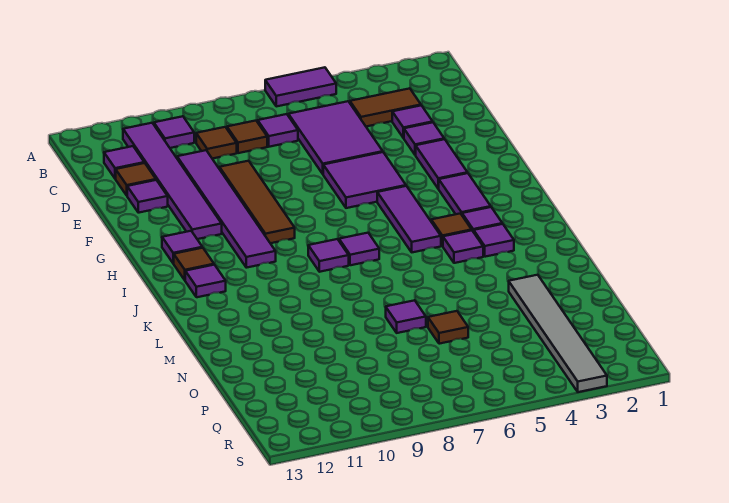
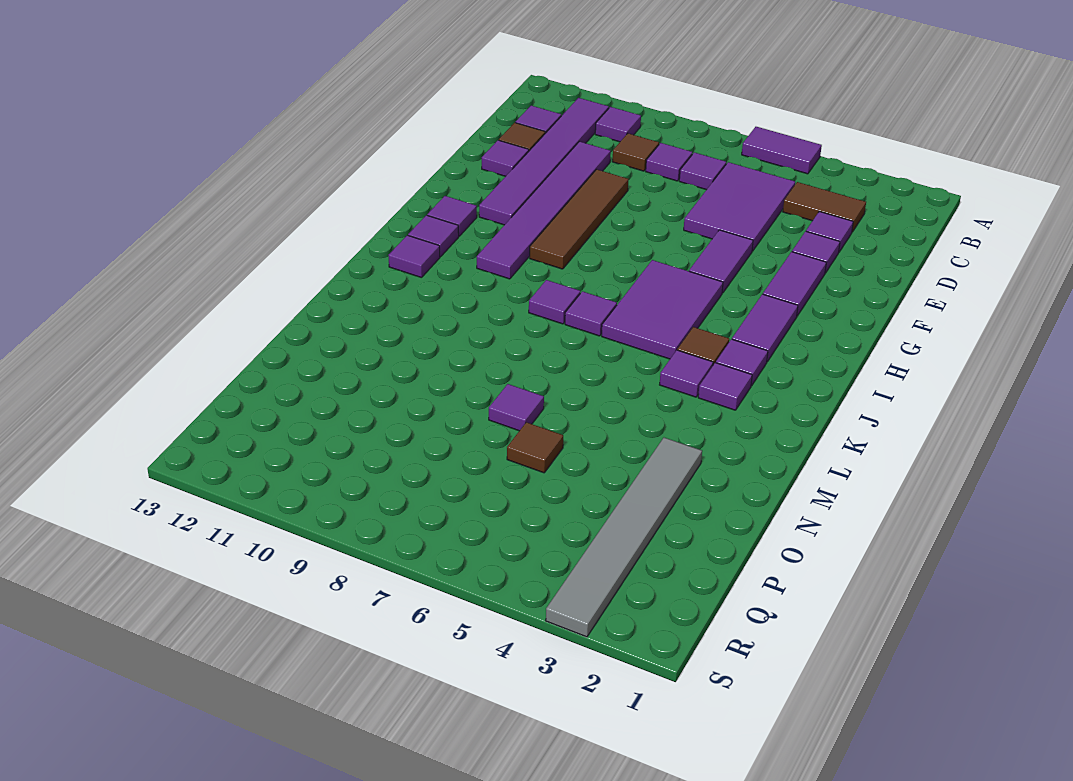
brown tile C8 level 1 -> purple tile C8 level 1
purple tile F5:G6 level 1 -> purple tile F5:G5 level 1
purple tile H5:J5 level 1 -> purple tile H5:J6 level 1
brown tile I12 level 1 -> purple tile I12 level 1

